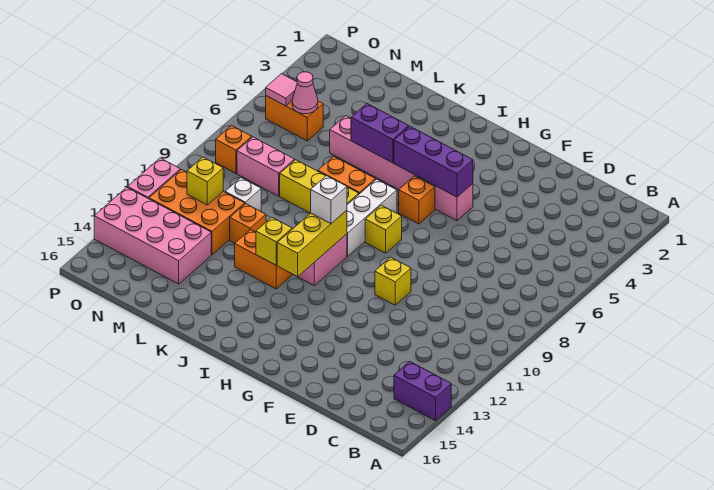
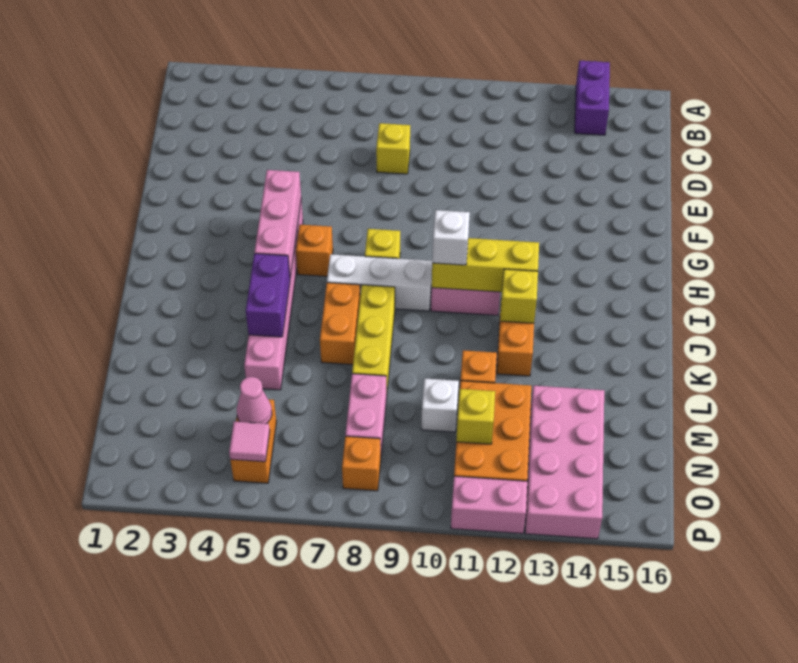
yellow brick F10 level 1 -> yellow brick D8 level 1
purple brick G5:I5 level 2 -> pink brick G5:I5 level 2

